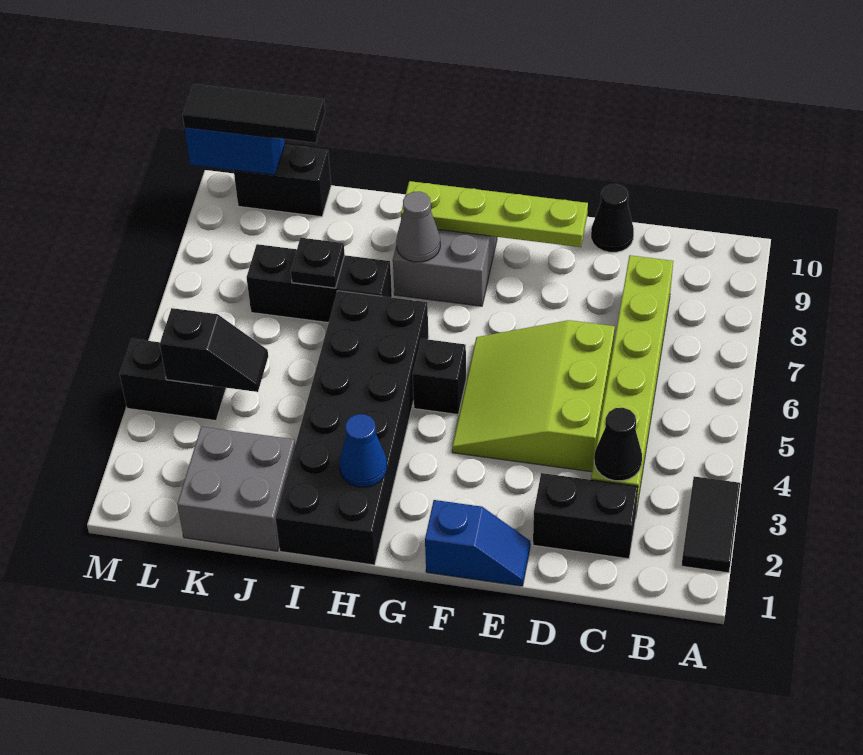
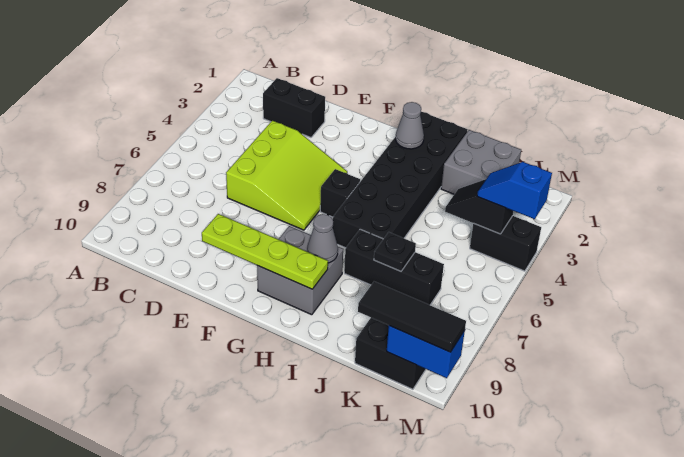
black tile A2:A3 level 1 -> none
lime brick C3:C8 level 1 -> none
black cone C3 level 2 -> none
black cone D10 level 1 -> none
blue slope E1:F1 level 1 top F -> blue slope L4:M4 level 3 top M
blue cone H2 level 2 -> grey cone H2 level 2

